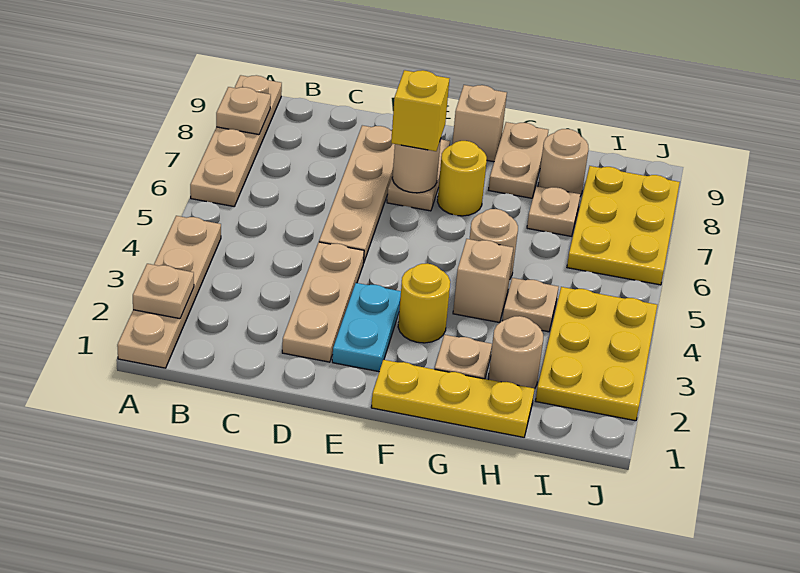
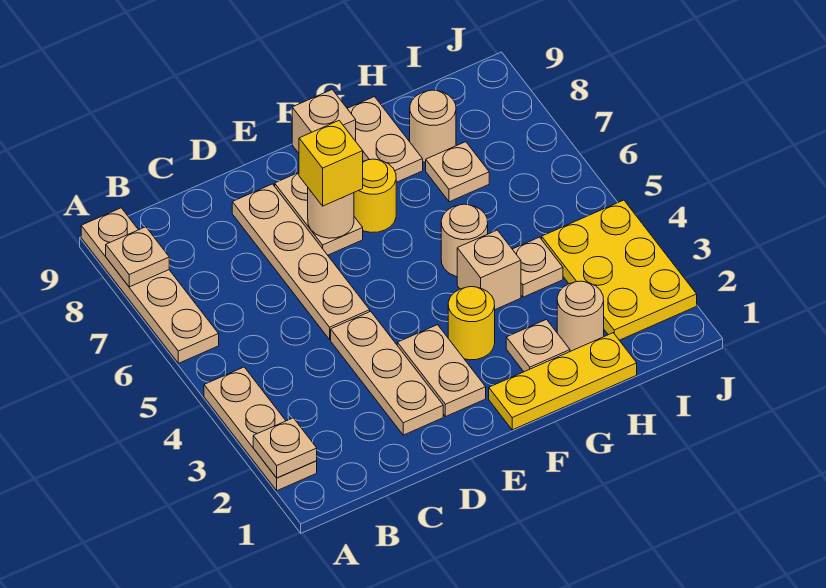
tan plate A1:A4 level 1 -> tan plate A2:A4 level 1
cyan plate E2:E3 level 1 -> tan plate E2:E3 level 1
yellow plate I6:J8 level 1 -> none

